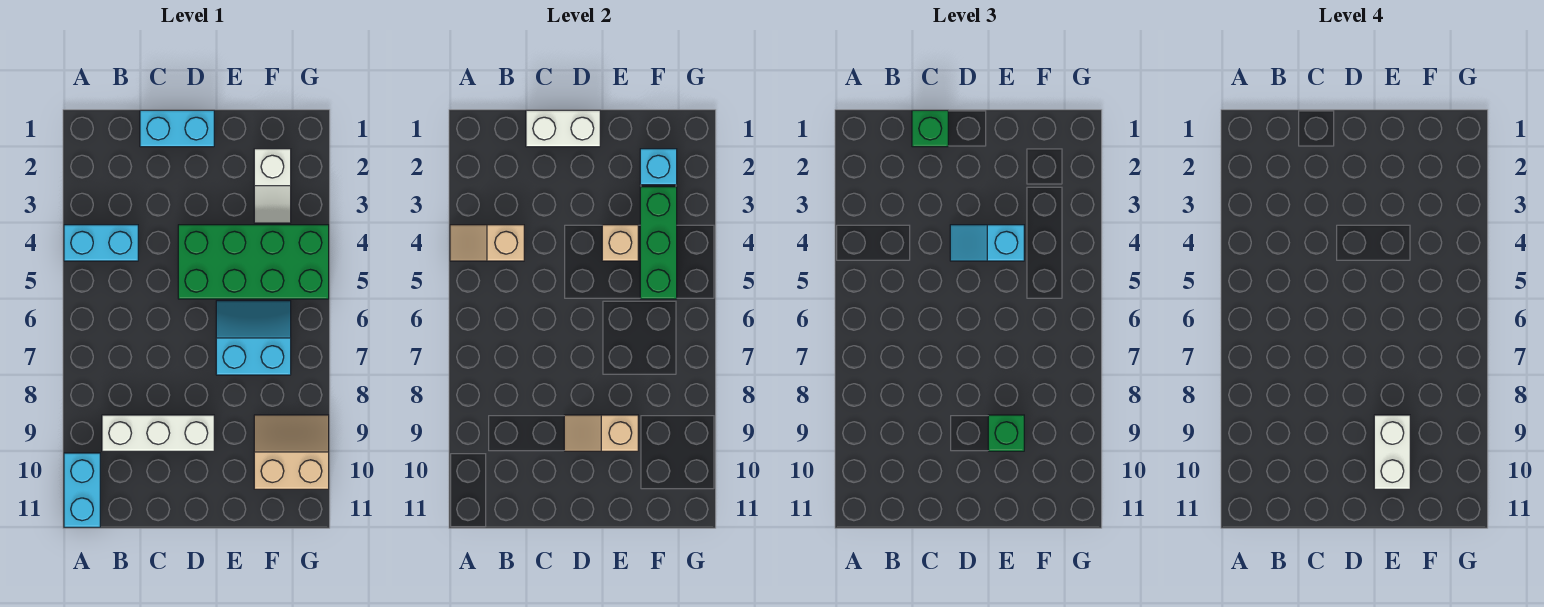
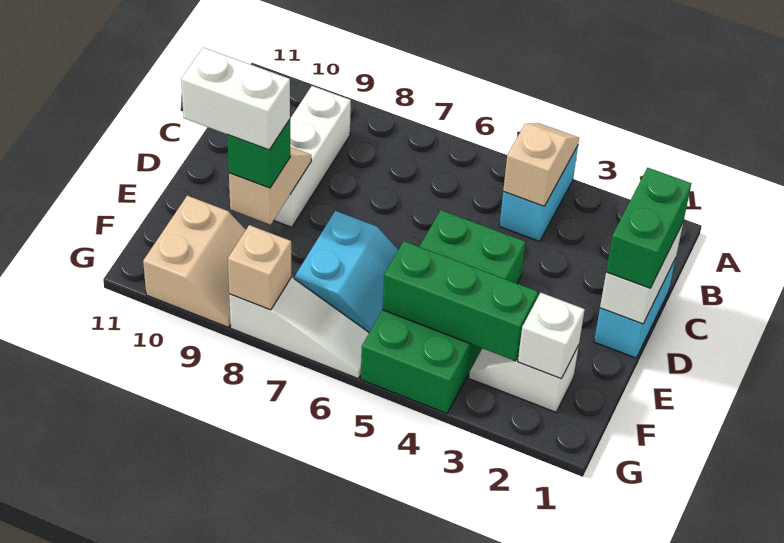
cyan brick A10:A11 level 1 -> none
green brick C1 level 3 -> green brick C1:D1 level 3
cyan slope D4:E4 level 3 top E -> none
tan brick E4 level 2 -> tan brick G8 level 2
cyan brick F2 level 2 -> white brick F2 level 2
none -> white slope G6:G8 level 1 top 8

